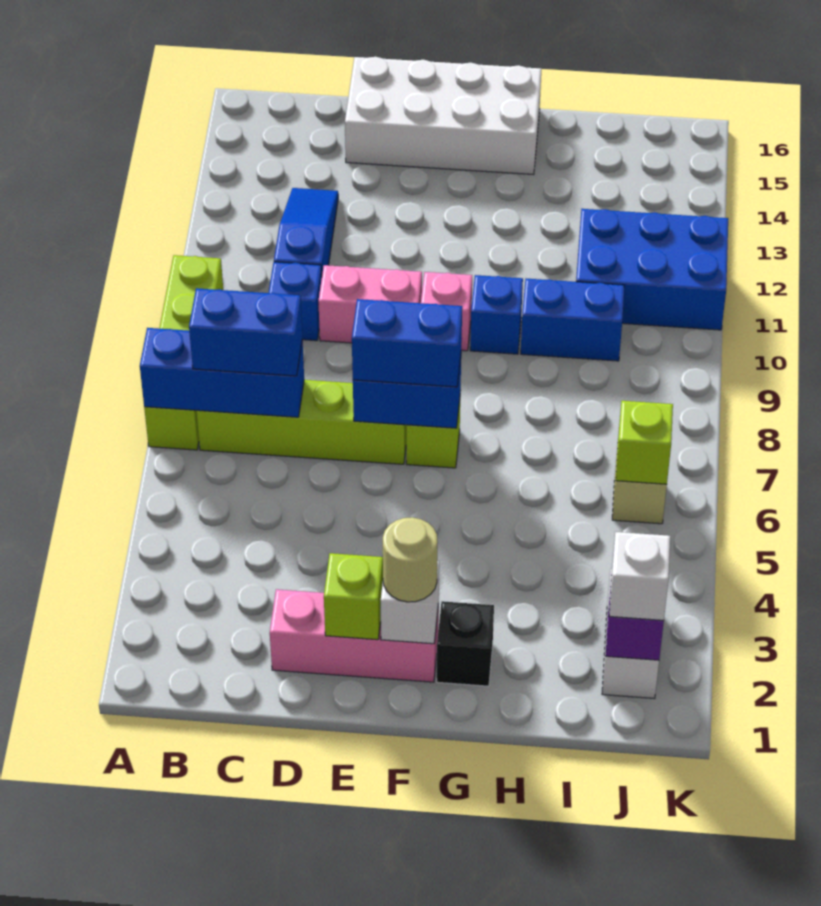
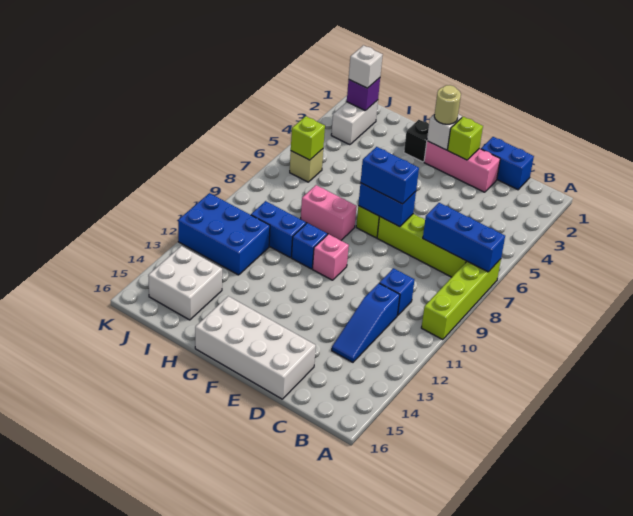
blue brick B7:C7 level 3 -> blue brick C1:D1 level 1
pink brick D10:E10 level 1 -> pink brick G8:H8 level 1
none -> white brick I14:J15 level 1

